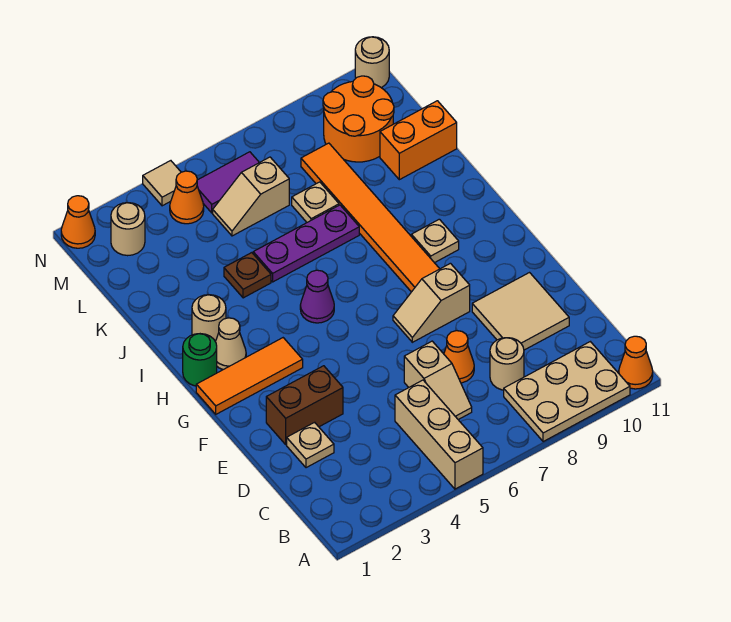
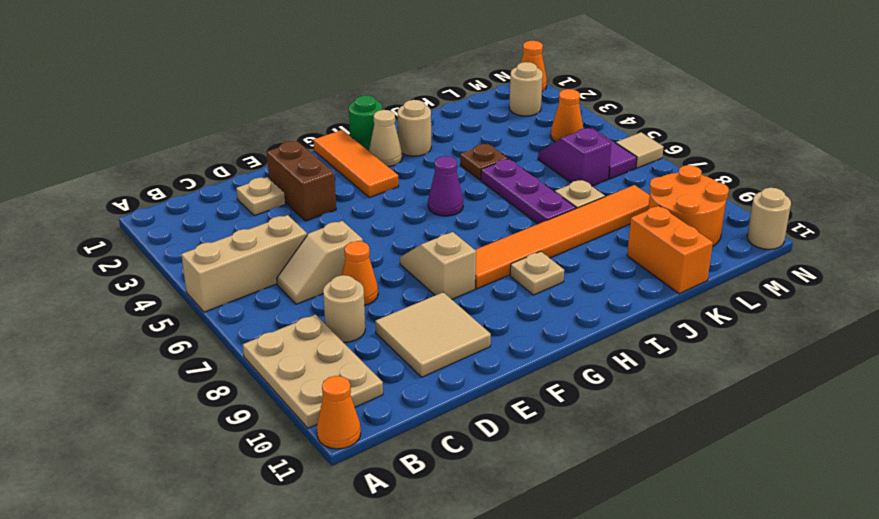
tan slope L5:L6 level 1 top 6 -> purple slope L5:L6 level 1 top 6
tan tile N4 level 1 -> tan tile N6 level 1

